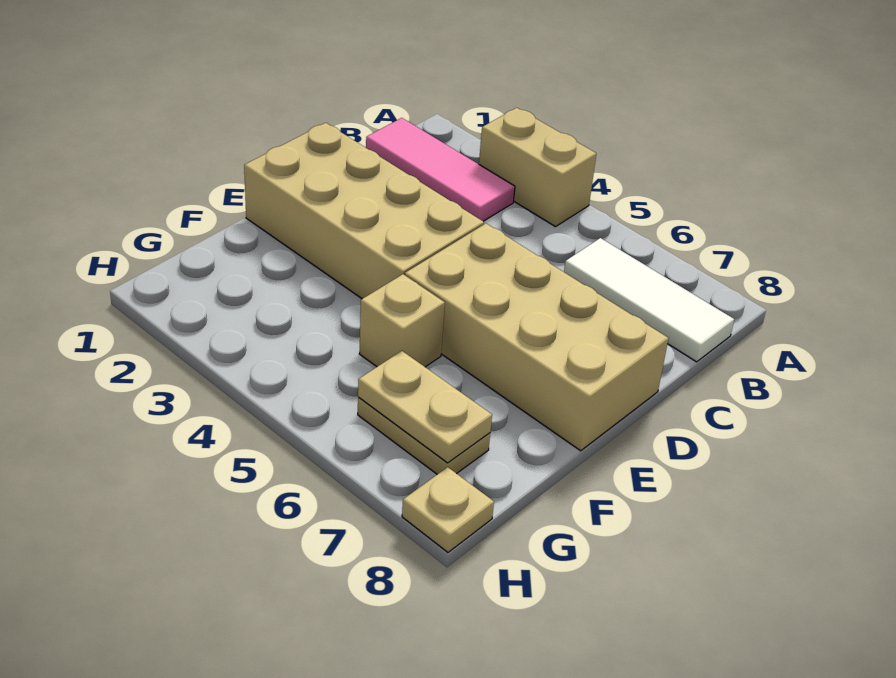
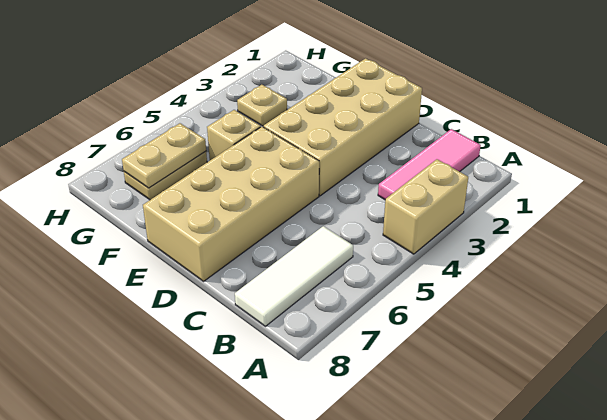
tan plate H8 level 1 -> tan plate G3 level 1

